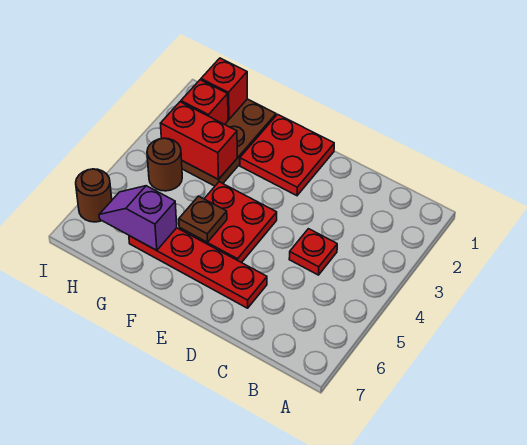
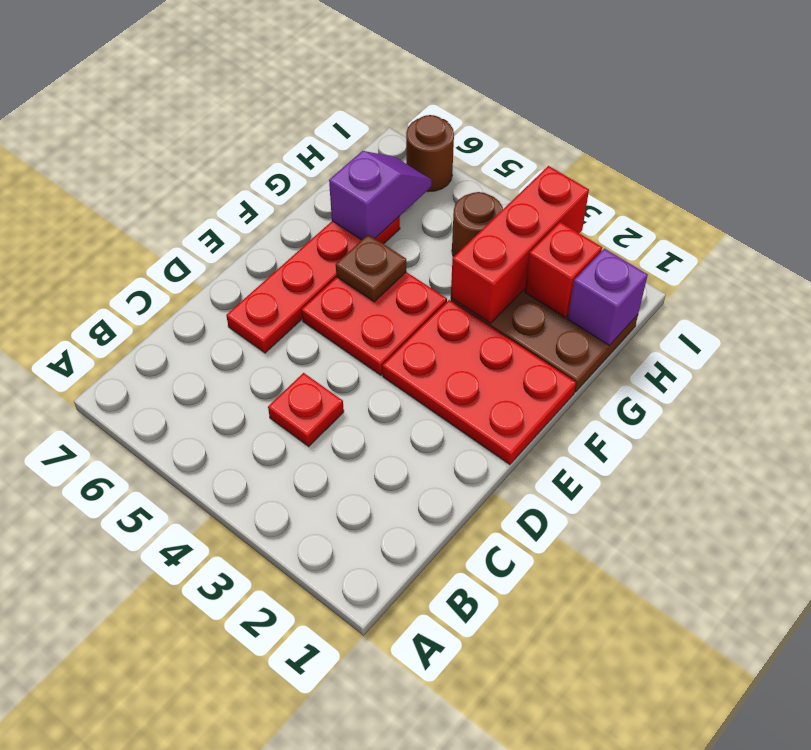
red plate E1:F2 level 1 -> red plate E1:F3 level 1
red brick G3:H3 level 2 -> red brick G3:I3 level 2
red brick H1 level 2 -> purple brick H1 level 2

